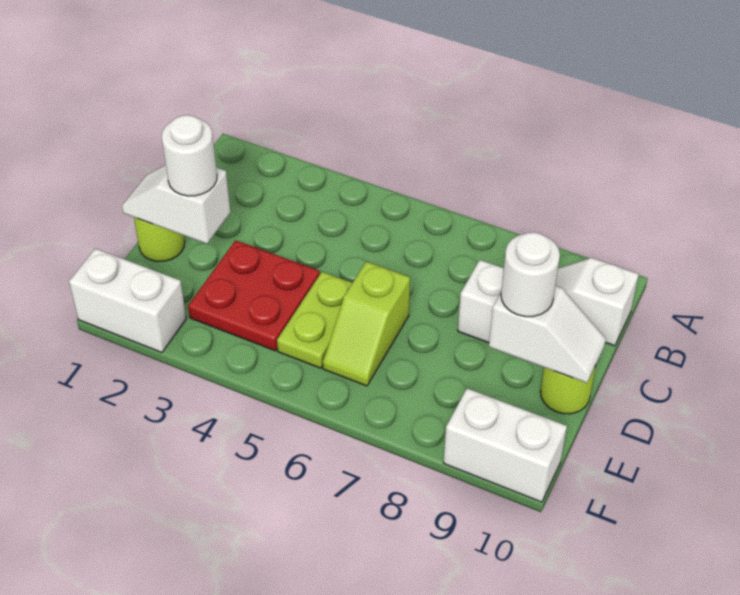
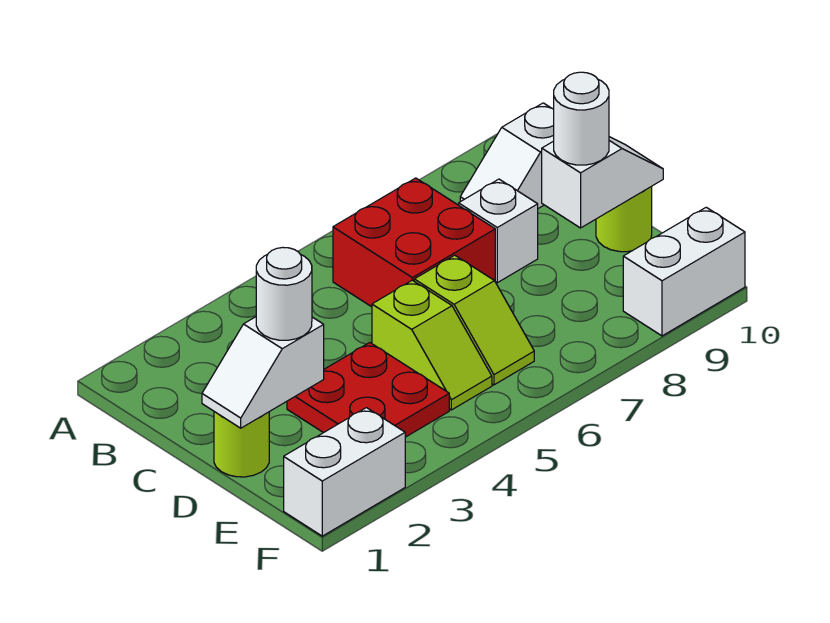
none -> red brick B6:C7 level 1
lime plate D5:E5 level 1 -> lime slope D5:E5 level 1 top D

